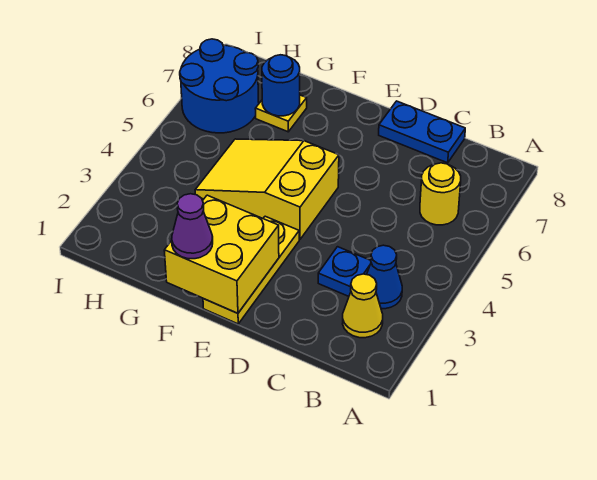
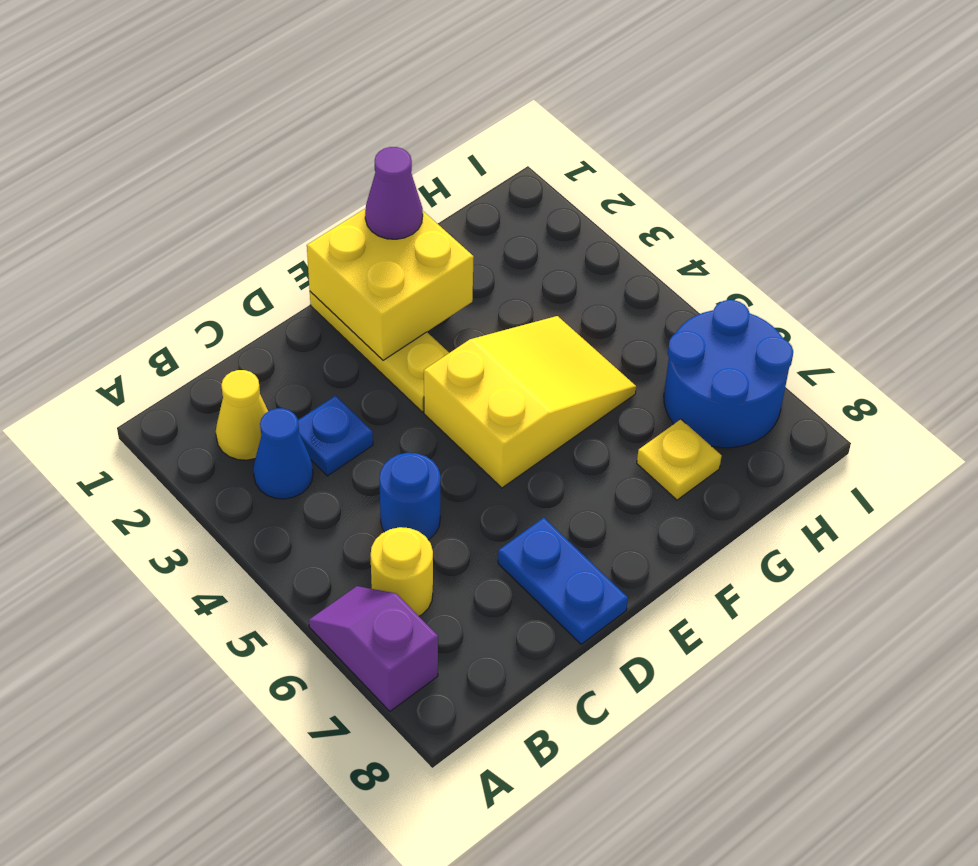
none -> purple slope A6:A7 level 1 top 7
blue plate C8:D8 level 1 -> blue plate D7:D8 level 1
blue round brick G7 level 2 -> blue round brick C5 level 1

